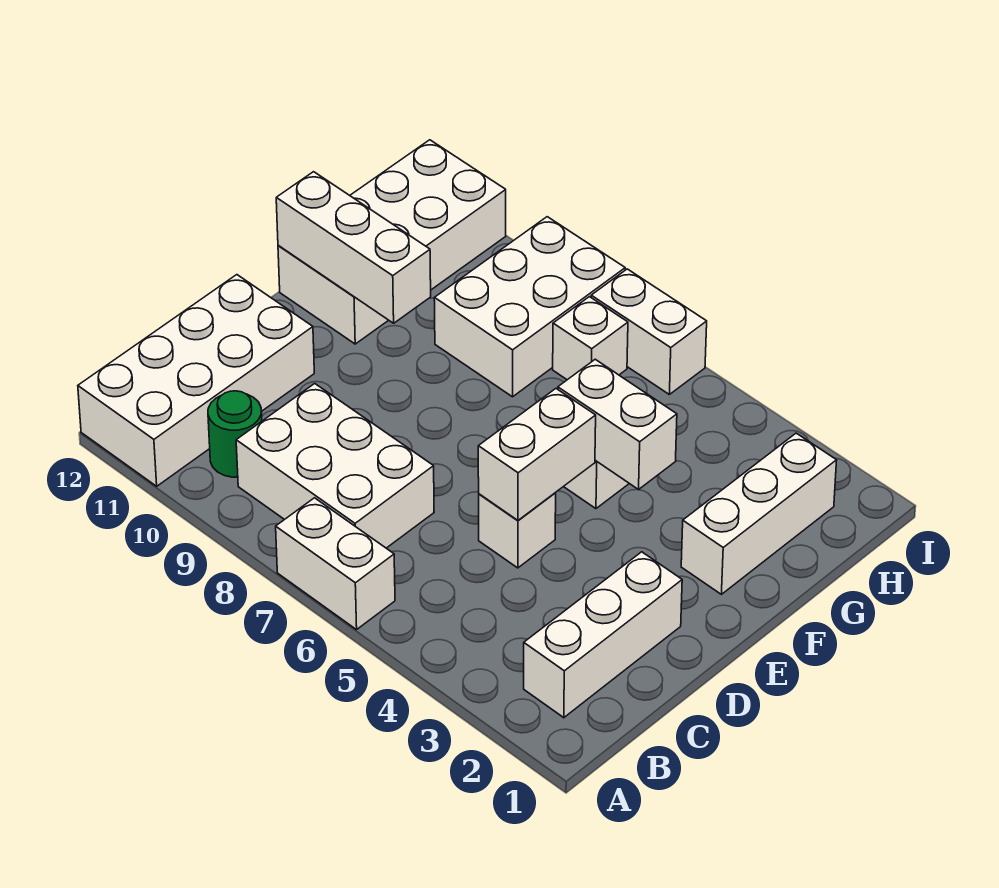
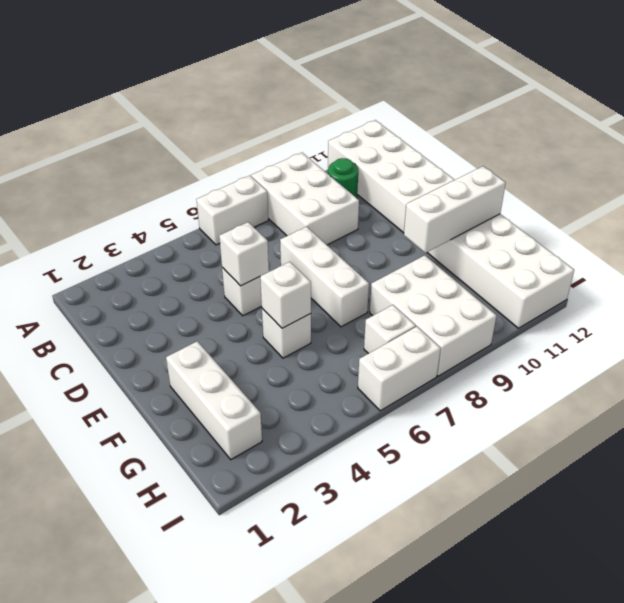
white brick B2:D2 level 1 -> white brick D7:F7 level 1
white brick B7:C9 level 1 -> white brick A8:C9 level 1
white brick D5:E5 level 2 -> white brick D5 level 2
white brick F4:F5 level 2 -> white brick F5 level 2

